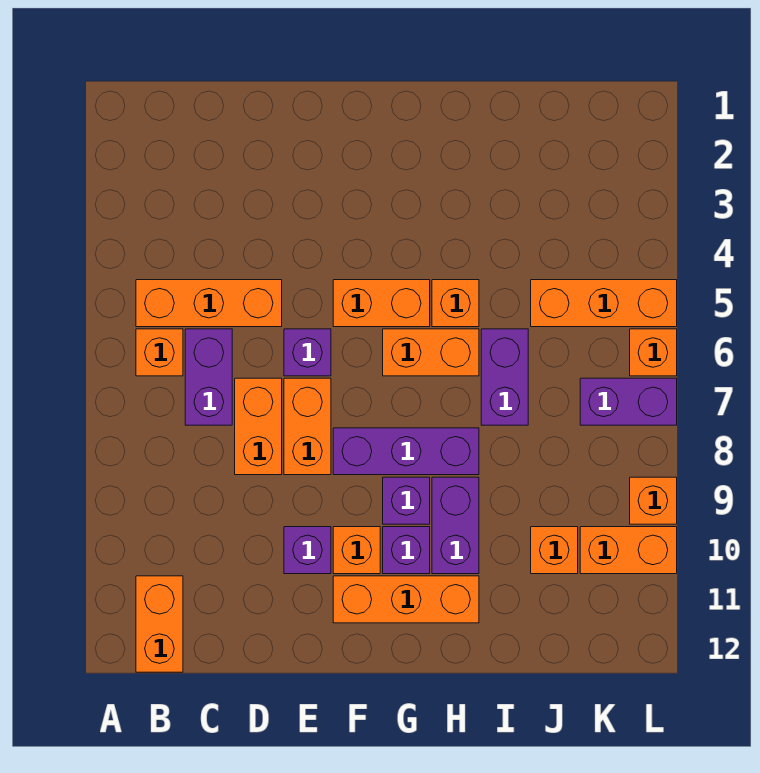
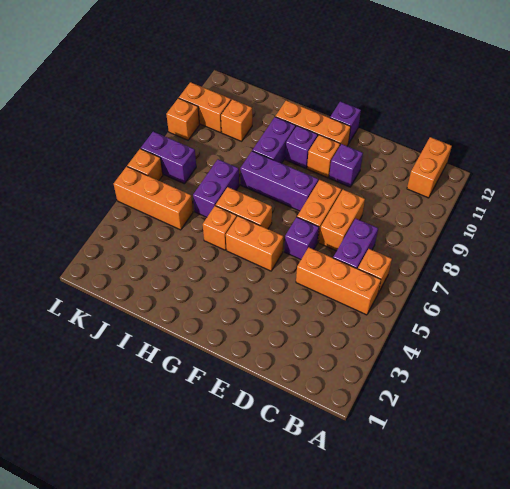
purple brick G9 level 1 -> purple brick F12 level 1

